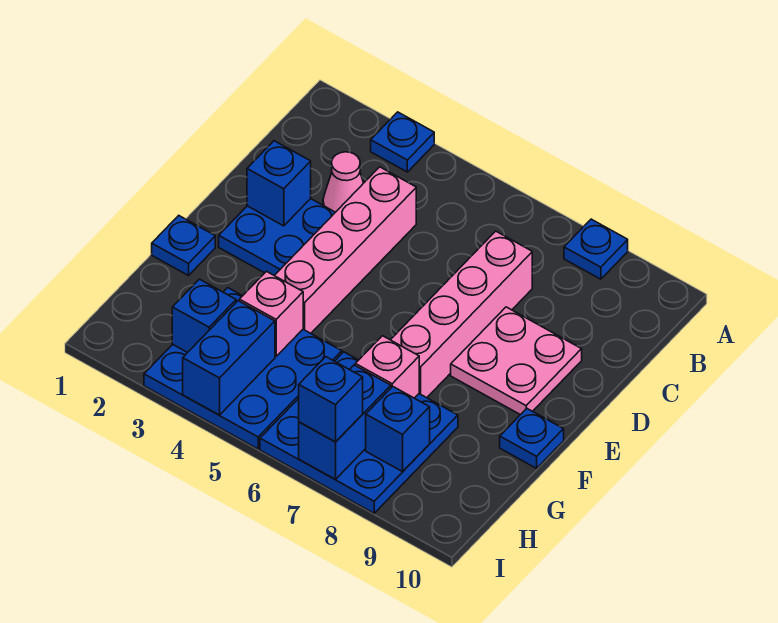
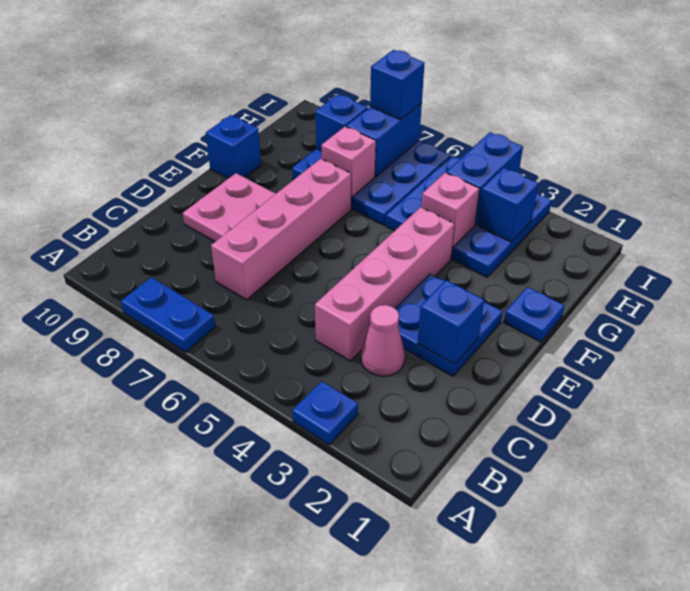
blue plate A8 level 1 -> blue plate A7:A8 level 1
blue plate F10 level 1 -> blue brick F10 level 1

